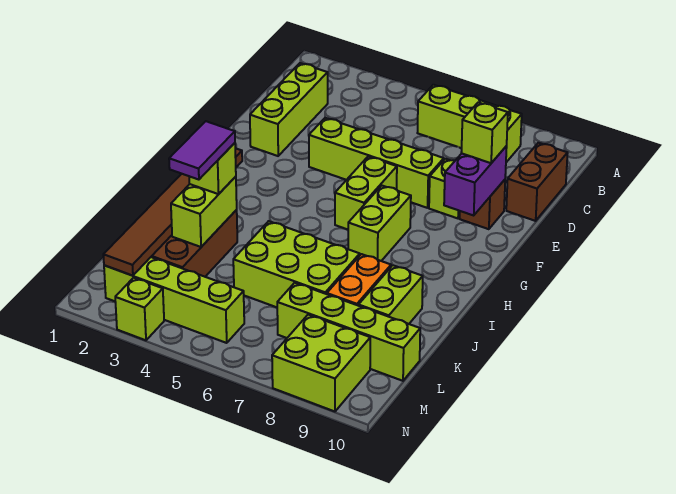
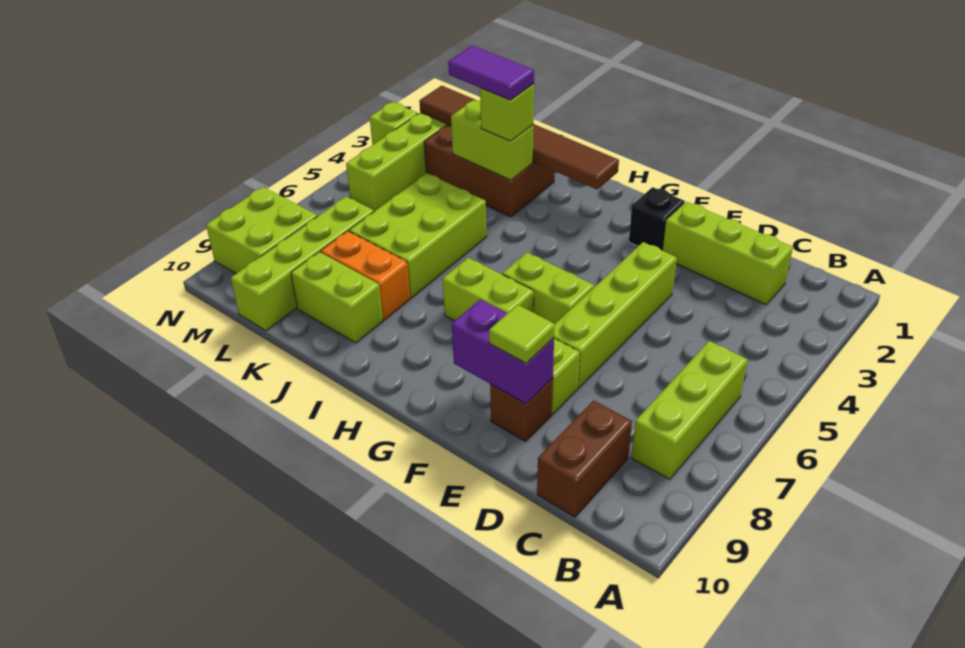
brown brick C10:D10 level 1 -> brown brick C9:C10 level 1
lime brick E9 level 3 -> lime tile E9 level 3
none -> black brick F2 level 1

